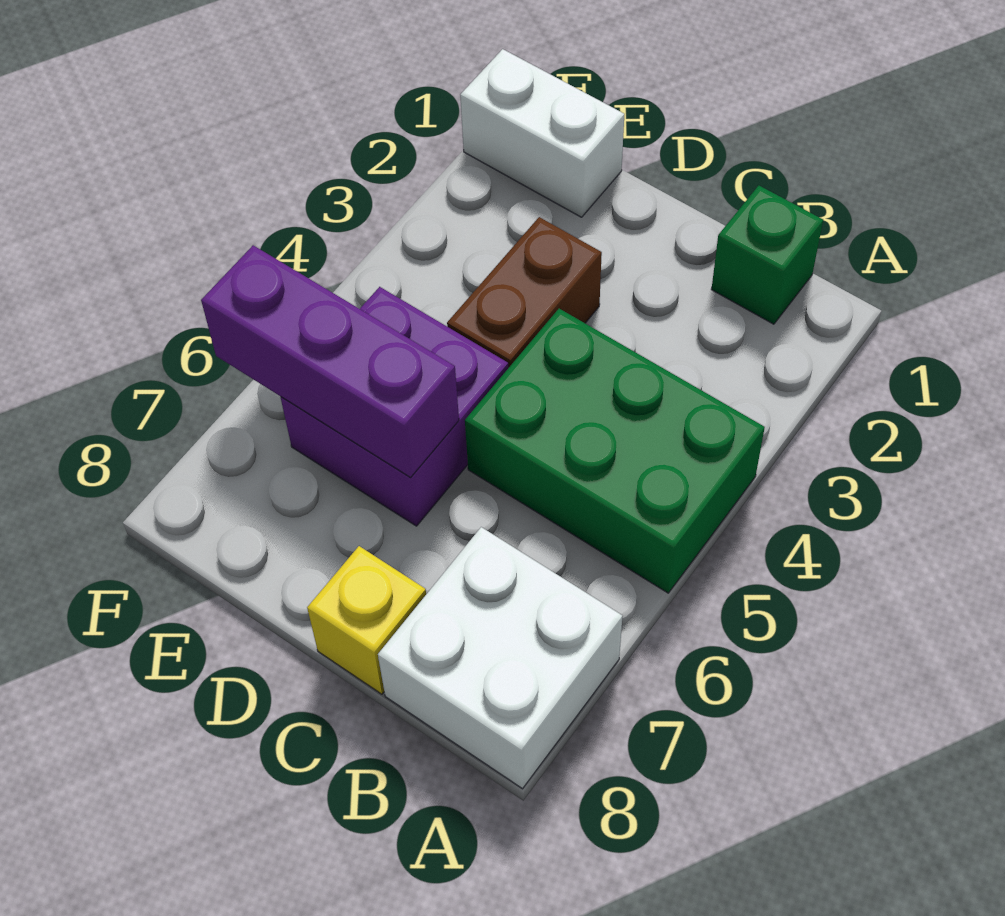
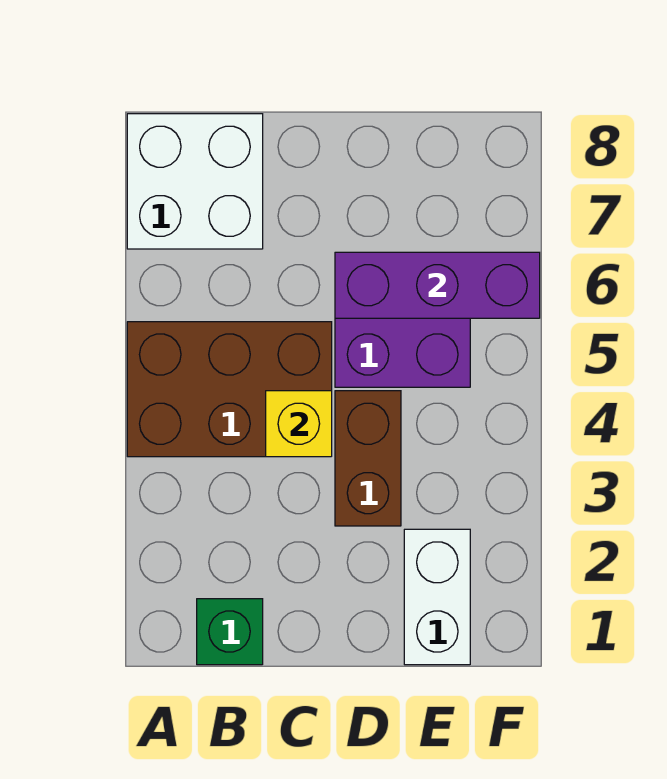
green brick A4:C5 level 1 -> brown brick A4:C5 level 1
yellow brick C8 level 1 -> yellow brick C4 level 2
white brick E1:F1 level 1 -> white brick E1:E2 level 1

